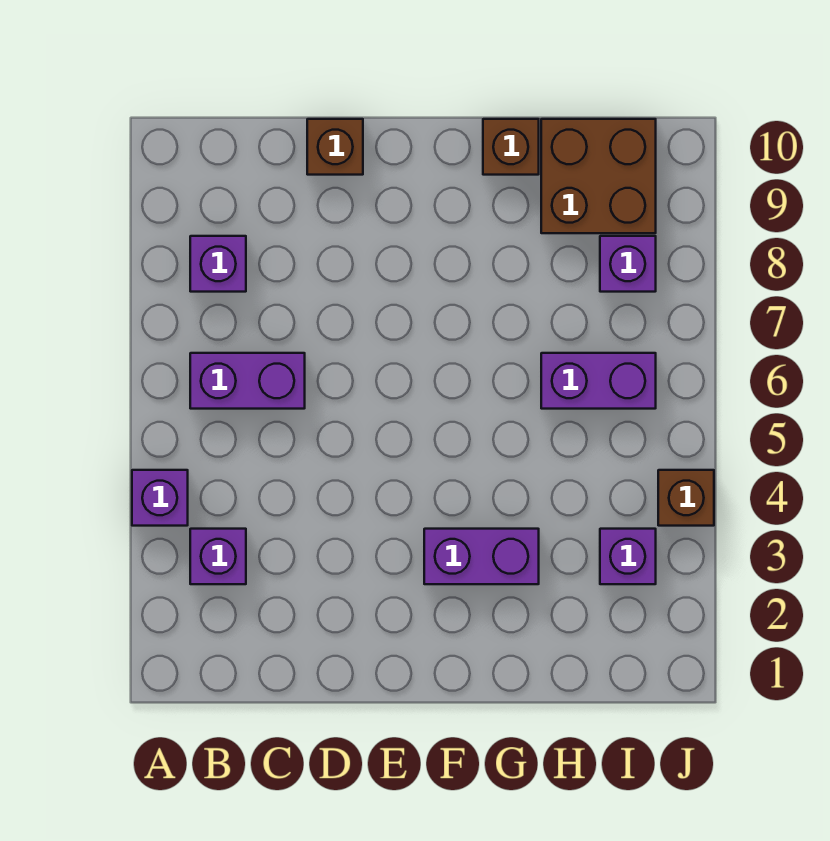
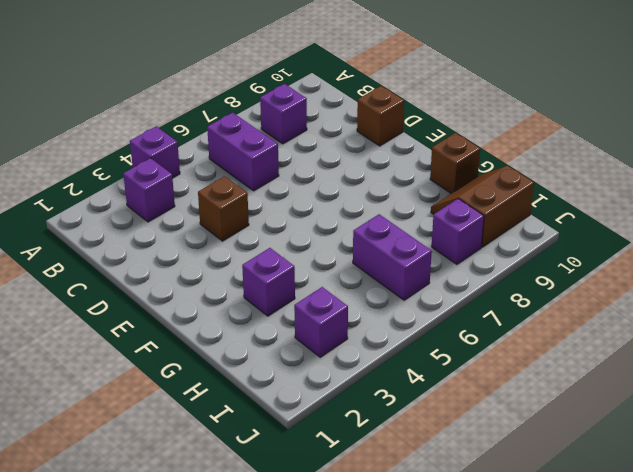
purple brick F3:G3 level 1 -> purple brick G3 level 1
brown brick H9:I10 level 1 -> brown slope H9:I10 level 1 top I
brown brick J4 level 1 -> brown brick D4 level 1

